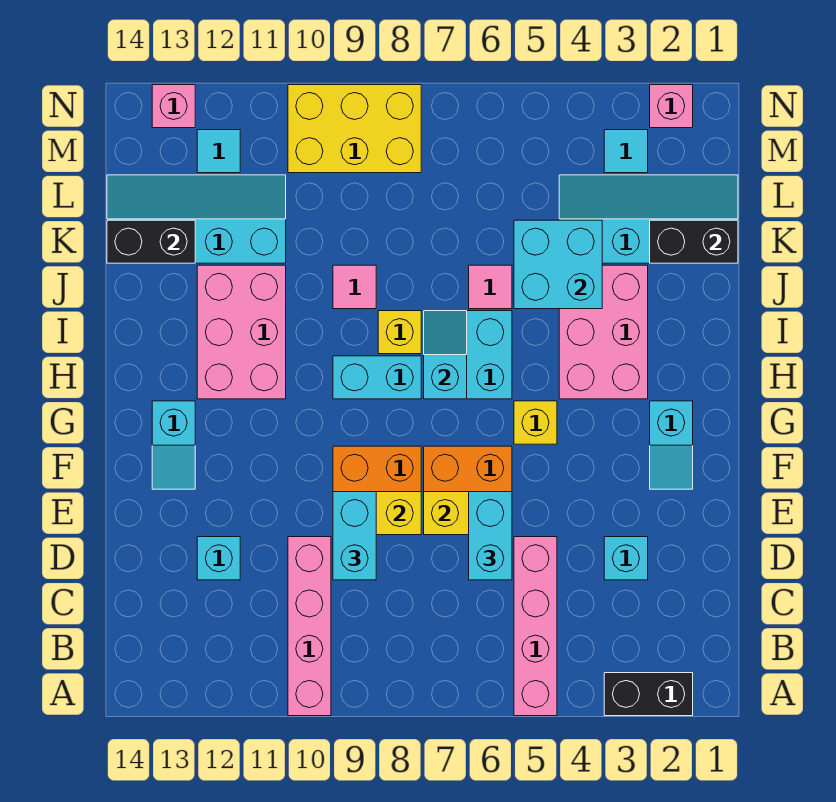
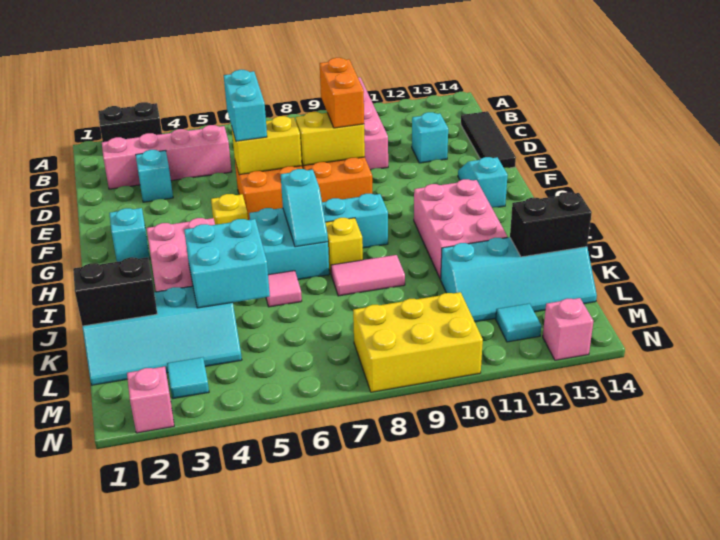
pink brick A5:D5 level 1 -> pink brick C2:C5 level 1
none -> black tile C14:E14 level 1
cyan brick D9:E9 level 3 -> orange brick D9:E9 level 3
pink tile J9 level 1 -> pink tile J8:J9 level 1

